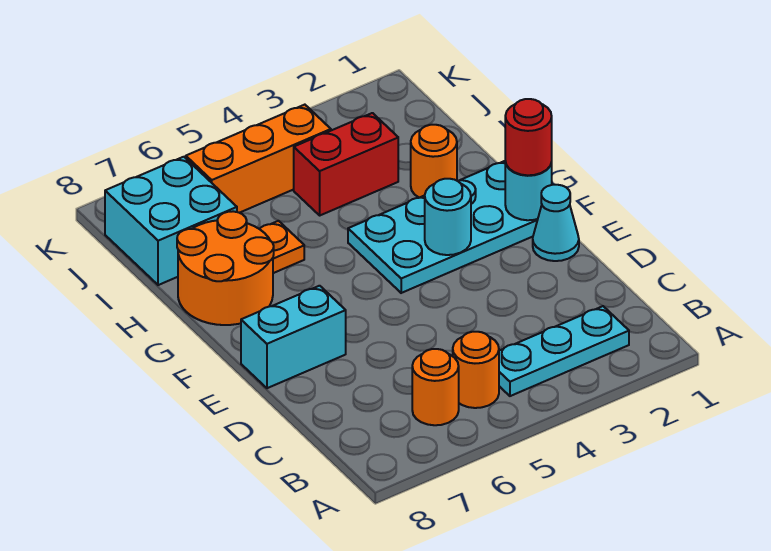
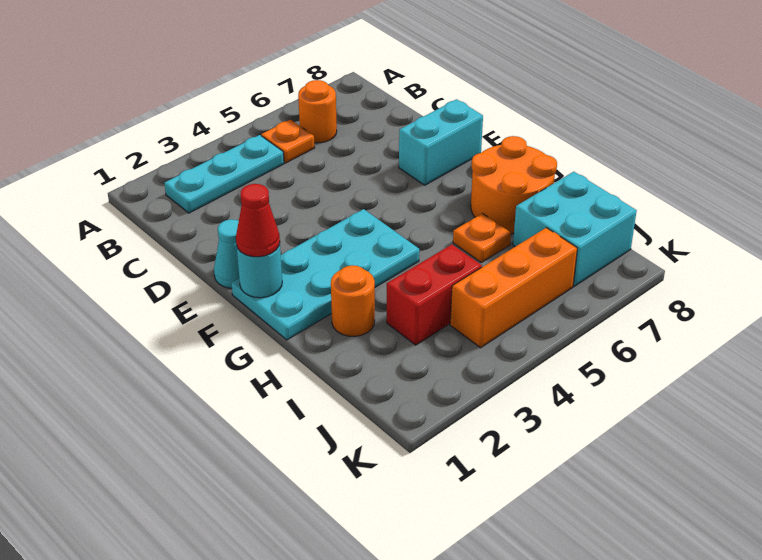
orange round brick B5 level 1 -> orange plate B5 level 1
red round brick F1 level 3 -> red cone F1 level 3
cyan round brick F3 level 2 -> none

